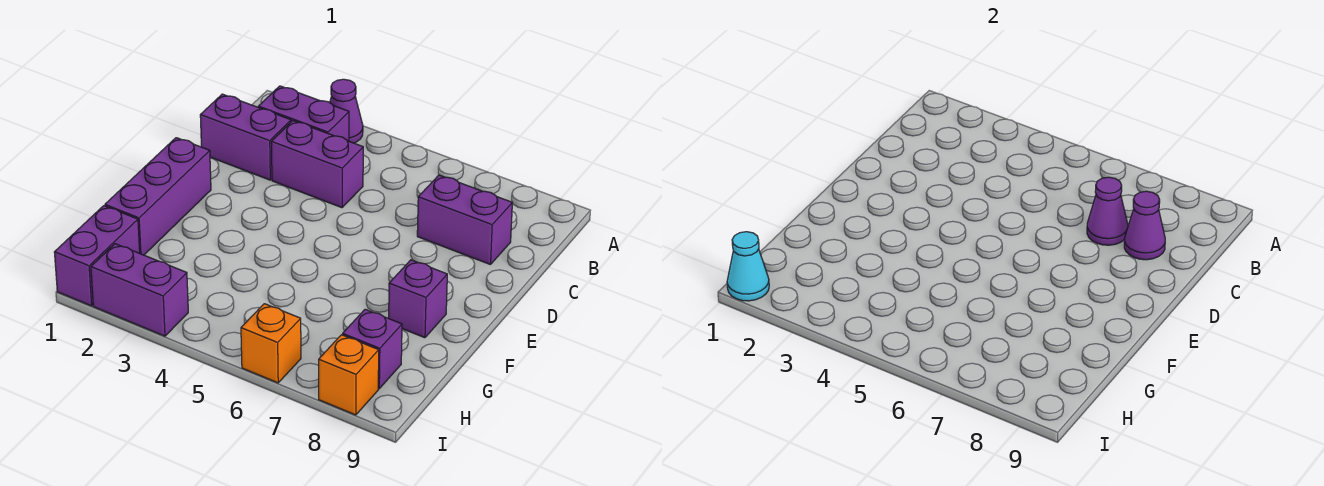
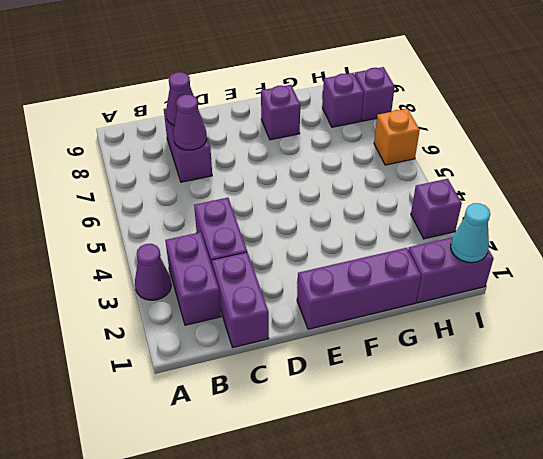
purple brick I2:I3 level 1 -> purple brick I3 level 1
orange brick I8 level 1 -> purple brick I8 level 1

